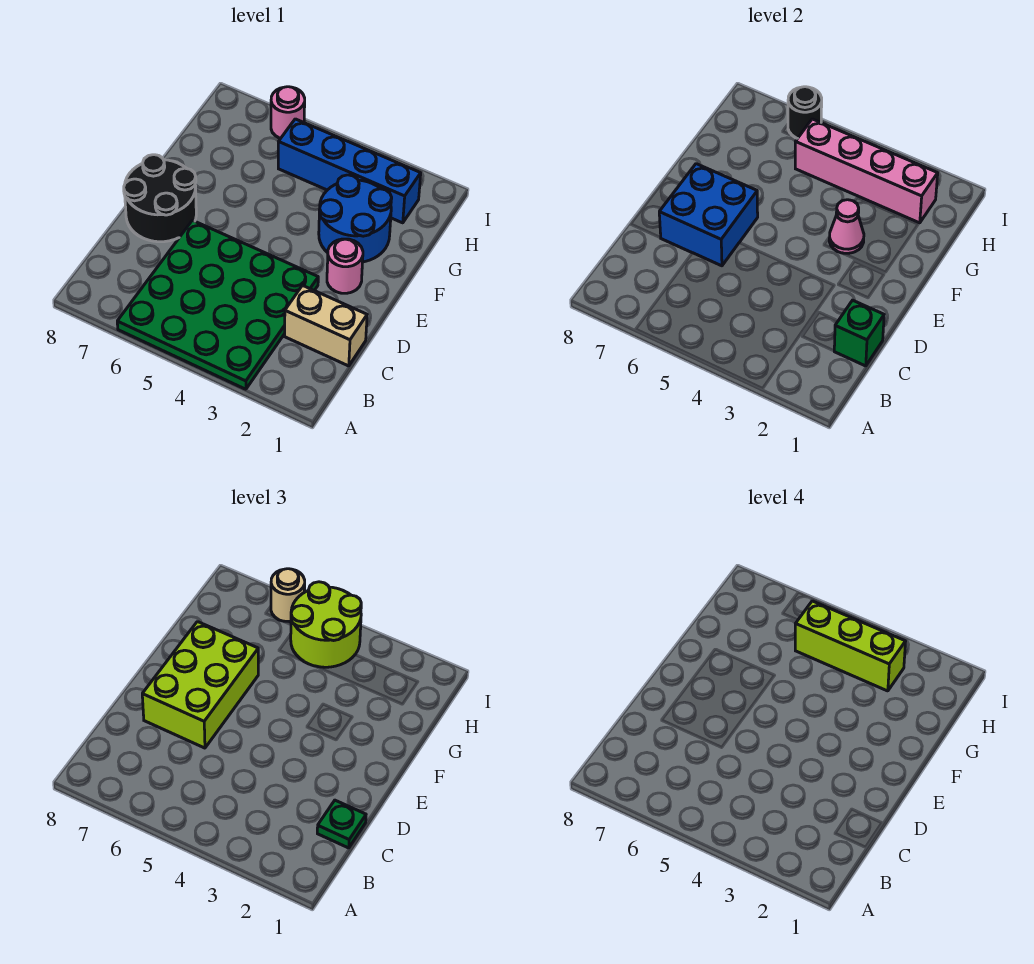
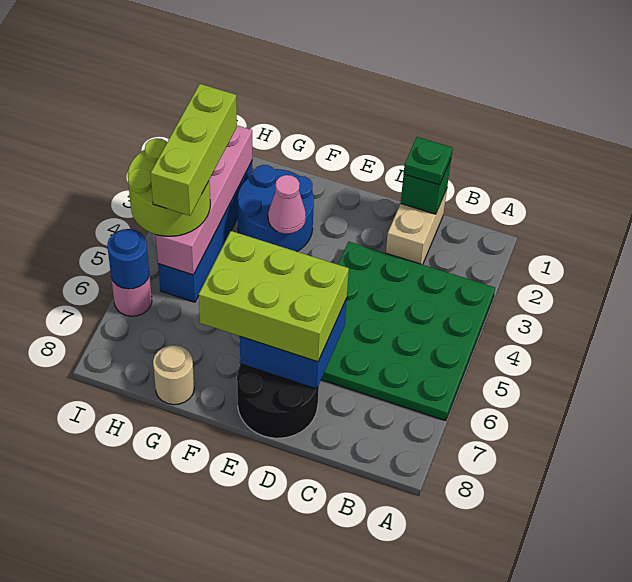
pink round brick E2 level 1 -> none
black round brick I6 level 2 -> blue round brick I6 level 2
tan round brick I6 level 3 -> tan round brick G8 level 1

